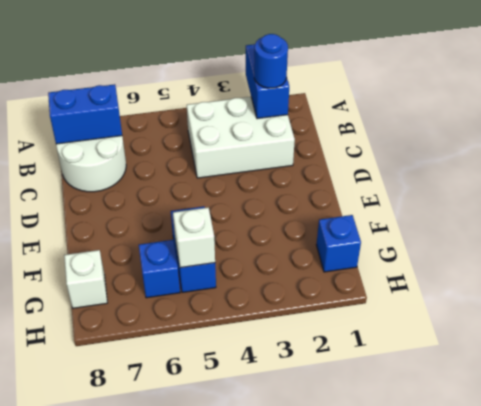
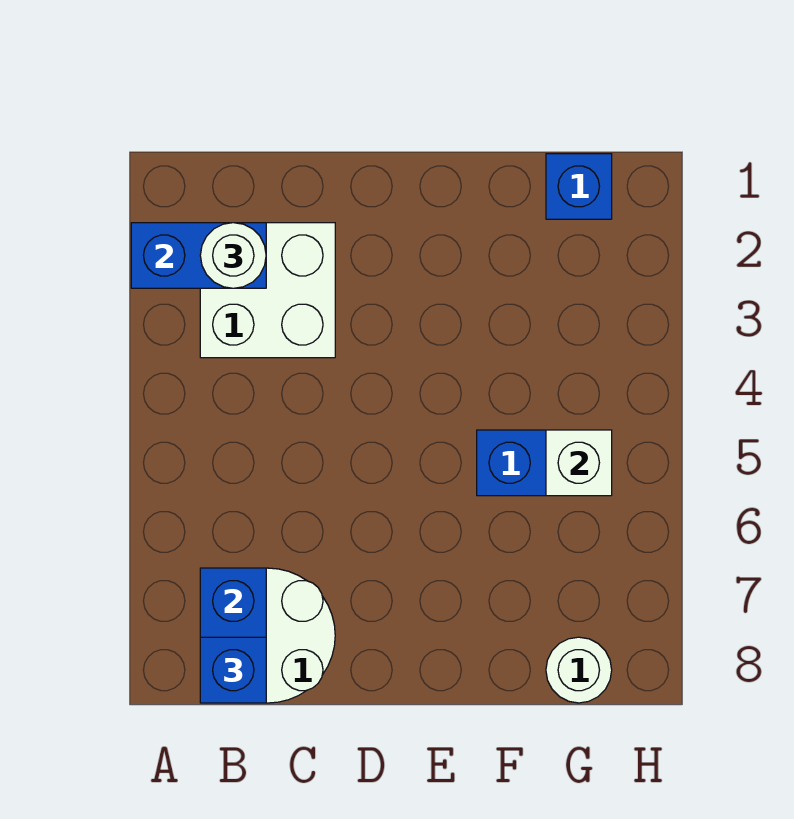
white brick B2:C4 level 1 -> white brick B2:C3 level 1
blue round brick B2 level 3 -> white round brick B2 level 3
blue brick G6 level 1 -> blue brick B8 level 3
white brick G8 level 1 -> white round brick G8 level 1

